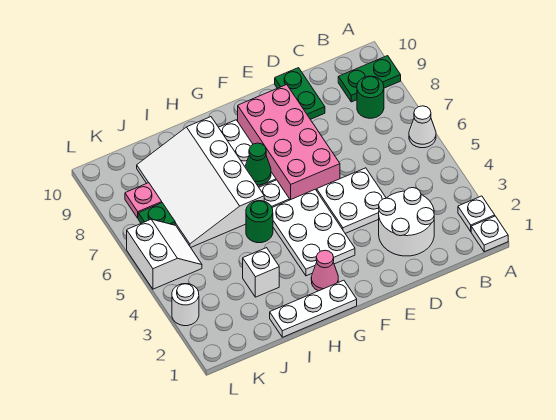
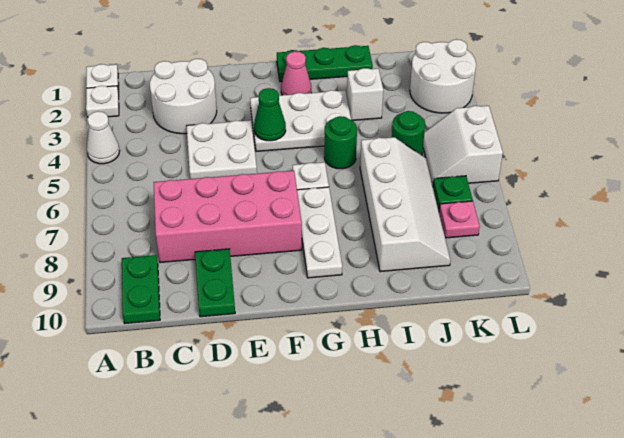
white cone A6 level 1 -> white cone A4 level 1
green plate A9:B9 level 1 -> green plate B9:B10 level 1
green round brick B8 level 1 -> green round brick J5 level 1
pink brick E6:F9 level 1 -> pink brick C7:F8 level 1
white plate F3:G5 level 1 -> white plate F3:H4 level 1
white plate G1:I1 level 1 -> green plate G1:I1 level 1
green cone G7 level 2 -> green cone F4 level 2
white slope H6:J9 level 1 top H -> white slope I6:J9 level 1 top I
white round brick L3 level 1 -> white round brick K2:L3 level 1

